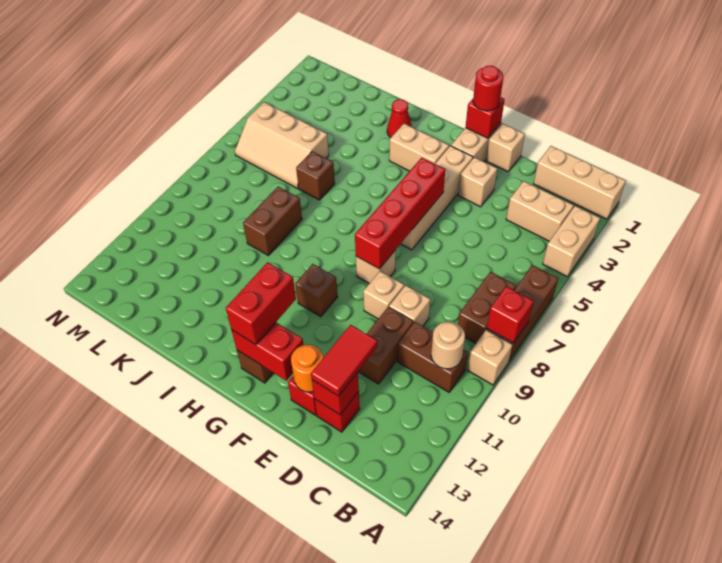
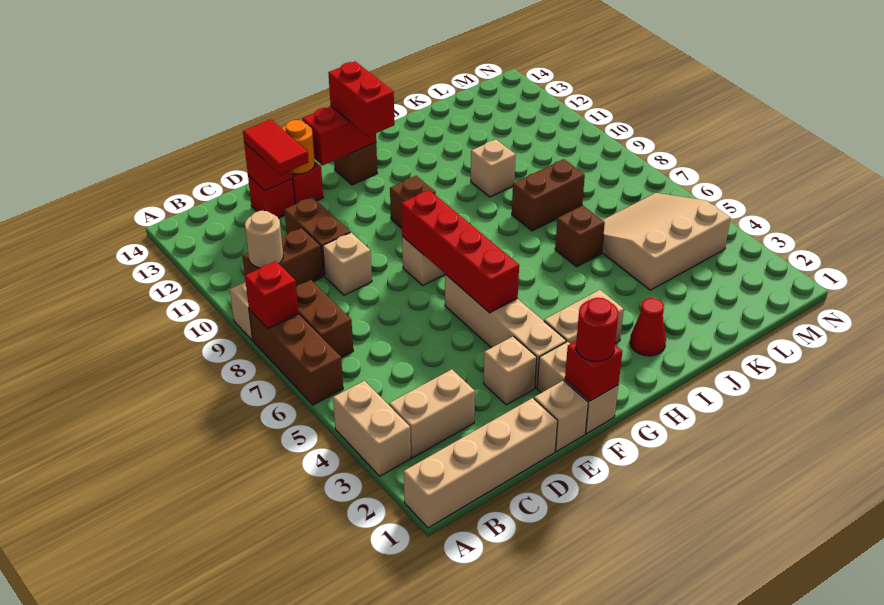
tan brick A1:C1 level 1 -> tan brick A1:D1 level 1
tan brick E9 level 1 -> tan brick J10 level 1
brown brick J8:J9 level 1 -> brown brick J8:K8 level 1
tan slope K5:M6 level 1 top 5 -> tan slope K4:M6 level 1 top 4

